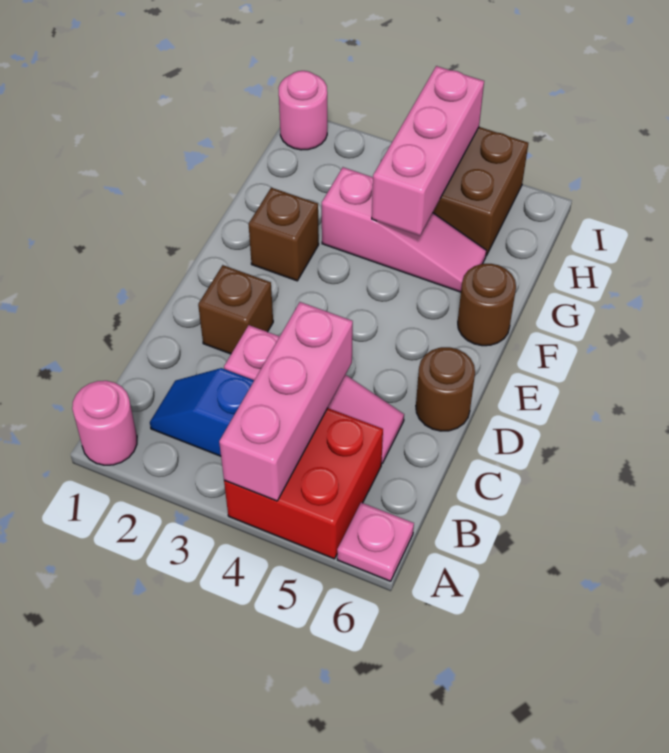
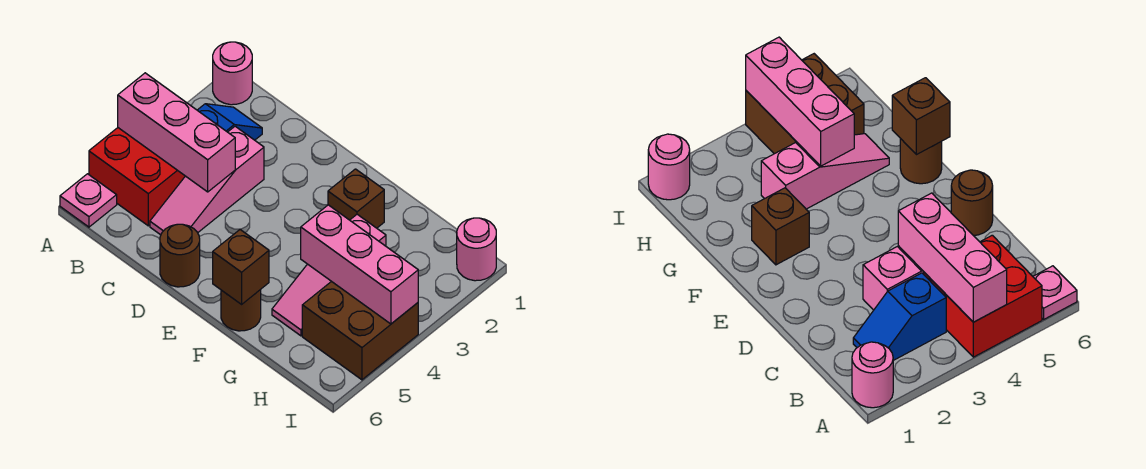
brown brick D2 level 1 -> brown brick F6 level 2

